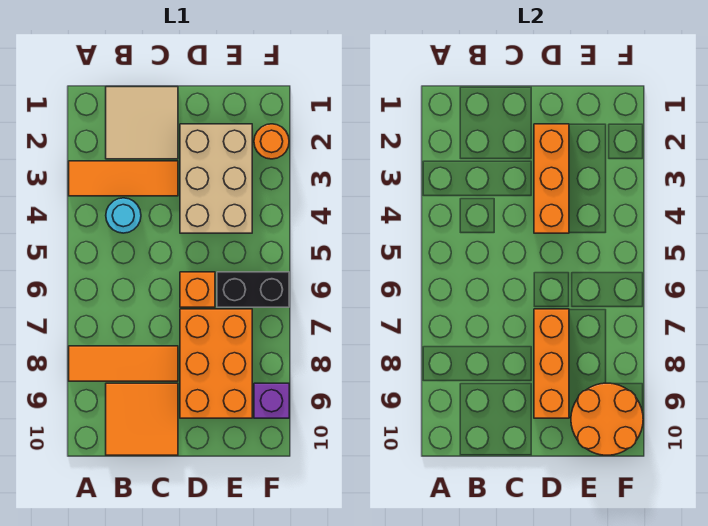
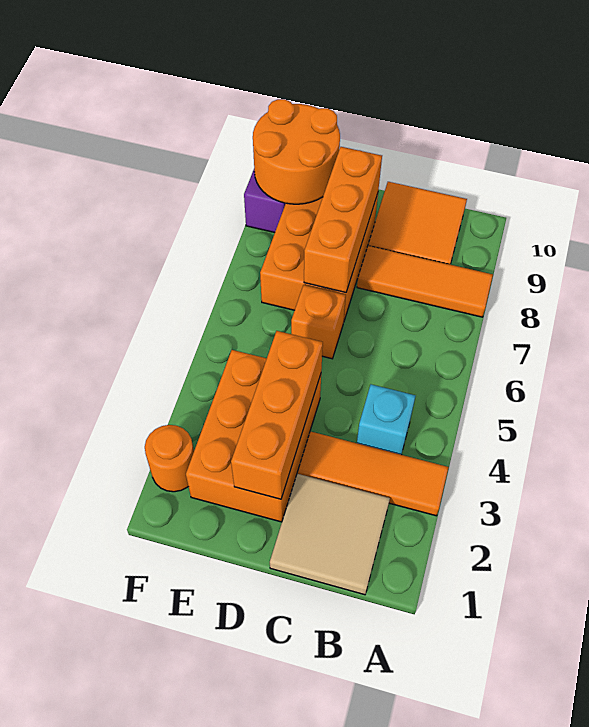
cyan round brick B4 level 1 -> cyan brick B4 level 1
tan brick D2:E4 level 1 -> orange brick D2:E4 level 1
black brick E6:F6 level 1 -> none

